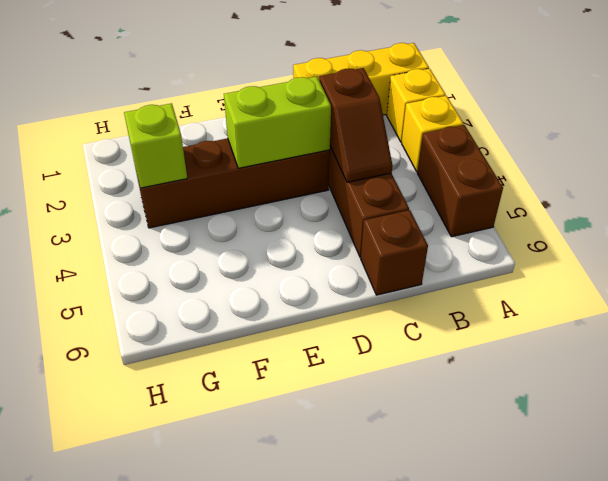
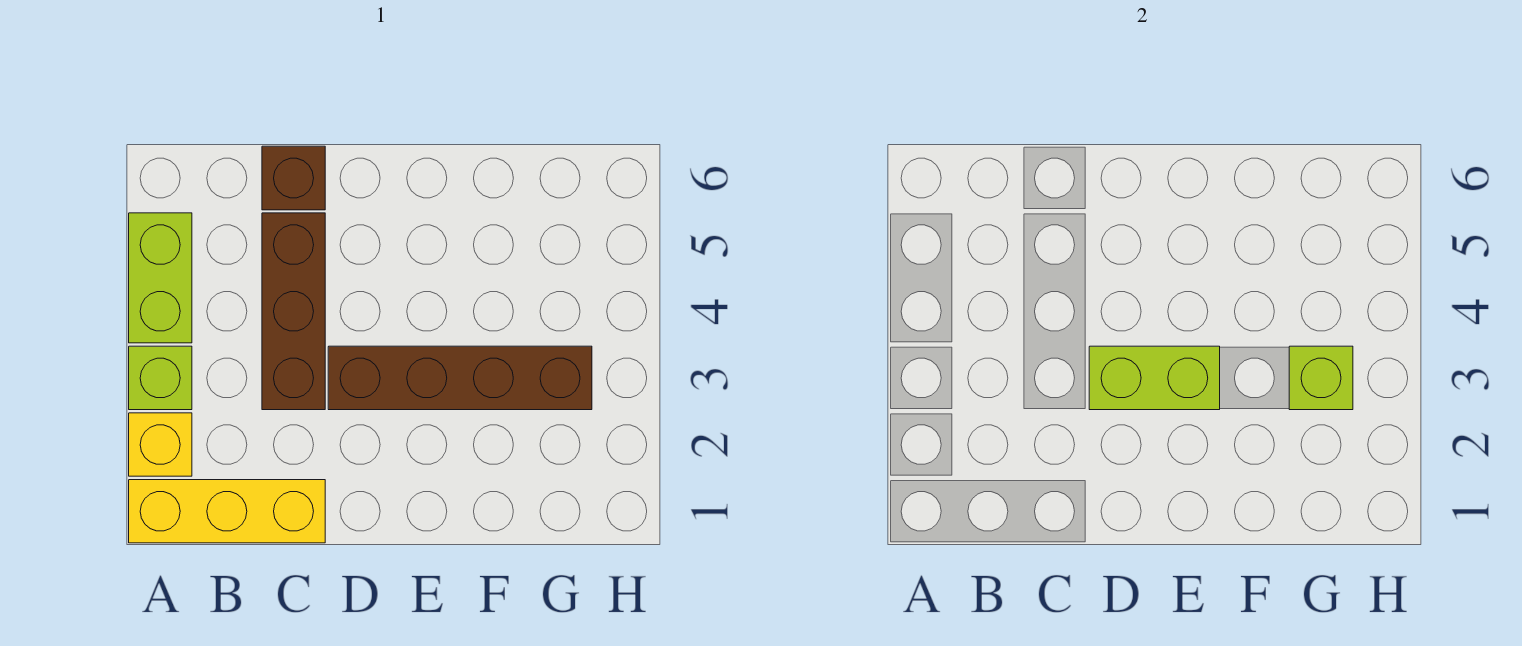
yellow brick A3 level 1 -> lime brick A3 level 1
brown brick A4:A5 level 1 -> lime brick A4:A5 level 1
brown slope C3:C4 level 2 top 3 -> none

